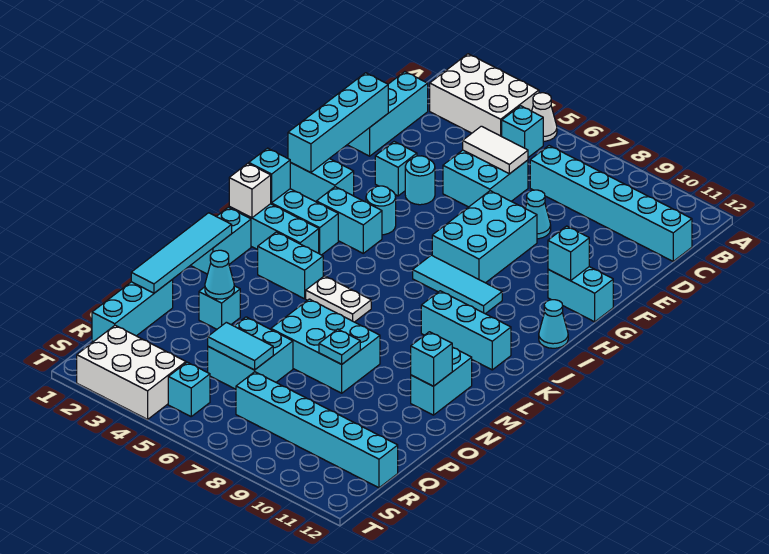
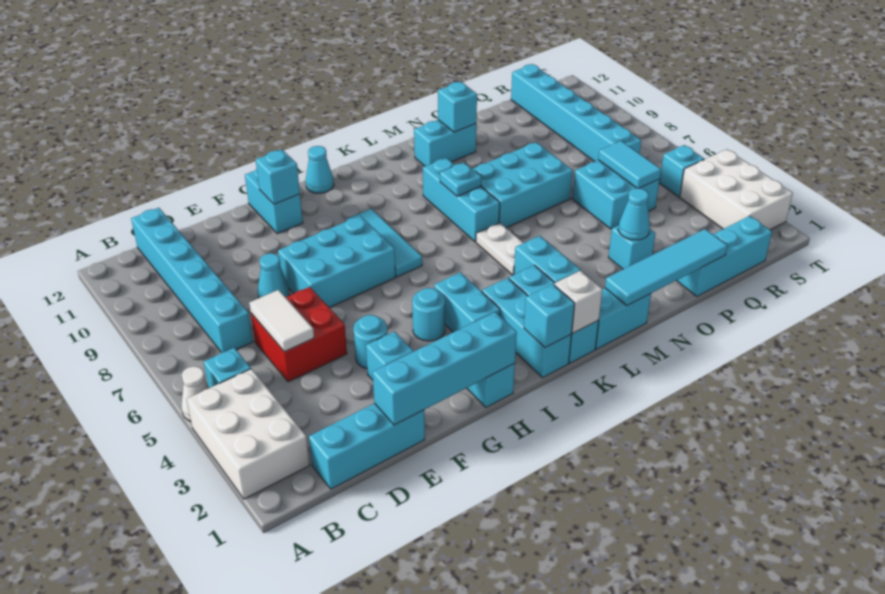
cyan brick D5:E6 level 1 -> red brick D5:E6 level 1
cyan brick K9:K11 level 1 -> cyan brick L7:L9 level 1
cyan brick N6:O8 level 1 -> cyan brick M7:O8 level 1
cyan plate O8 level 2 -> cyan plate L8 level 2

